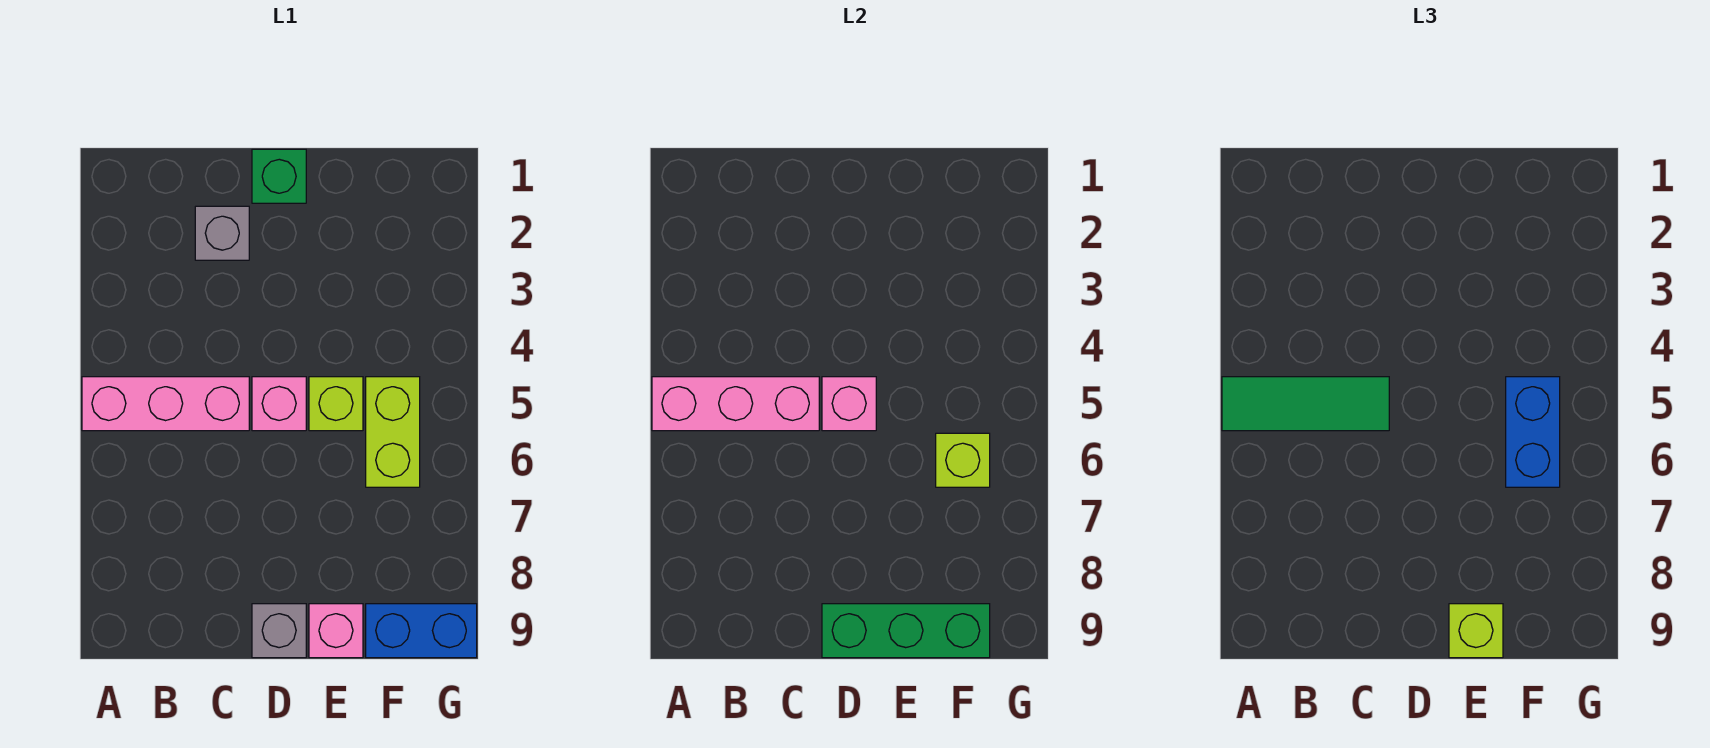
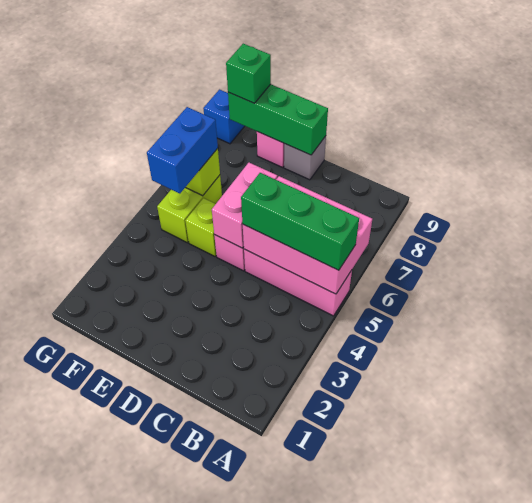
pink brick A5:C5 level 2 -> pink brick A5:C6 level 2
green tile A5:C5 level 3 -> green brick A5:C5 level 3
grey brick C2 level 1 -> none
green brick D1 level 1 -> green brick F9 level 3
pink brick D5 level 2 -> pink brick D5:D6 level 2
lime brick E9 level 3 -> none
blue brick F9:G9 level 1 -> blue brick G9 level 1

